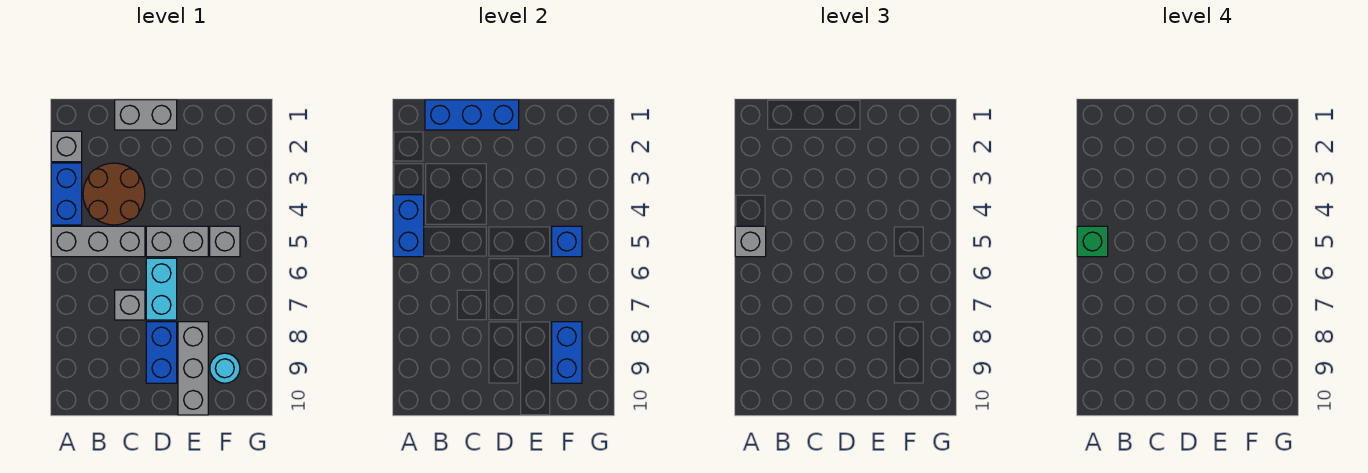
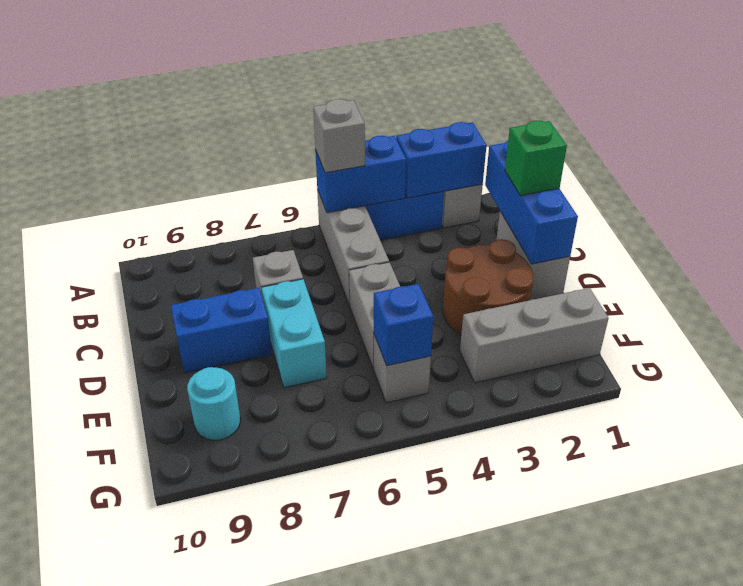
green brick A5 level 4 -> green brick C1 level 3
brown round brick B3:C4 level 1 -> brown round brick D2:E3 level 1
cyan brick D6:D7 level 1 -> cyan brick D7:E7 level 1
grey brick E8:E10 level 1 -> grey brick F1:F3 level 1
blue brick F8:F9 level 2 -> blue brick A2:A3 level 2

